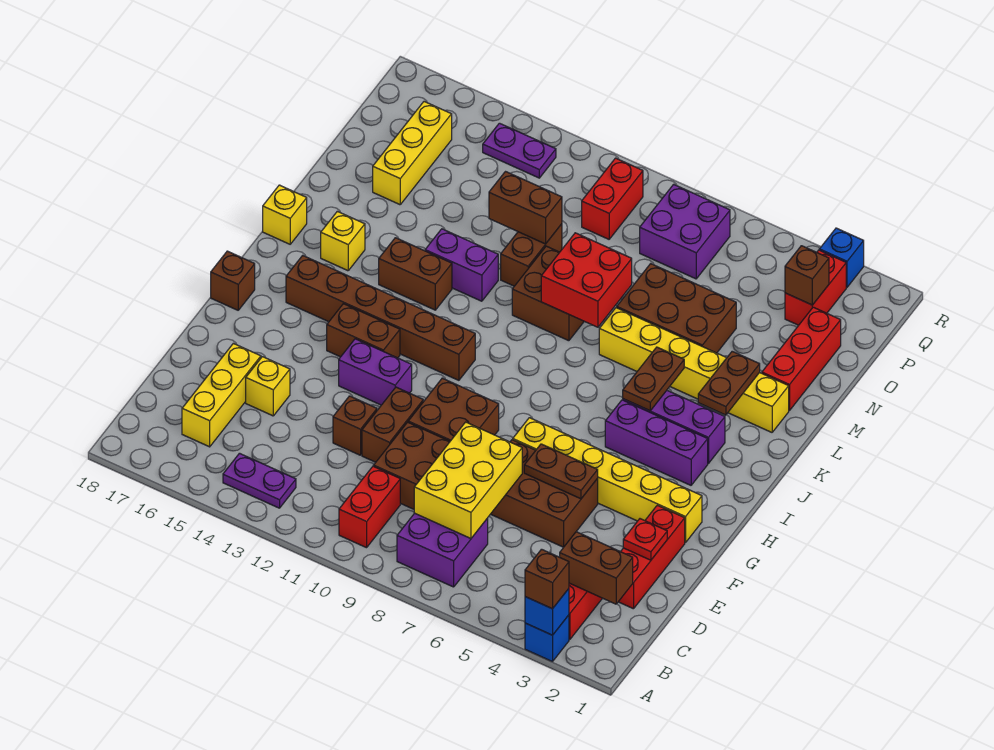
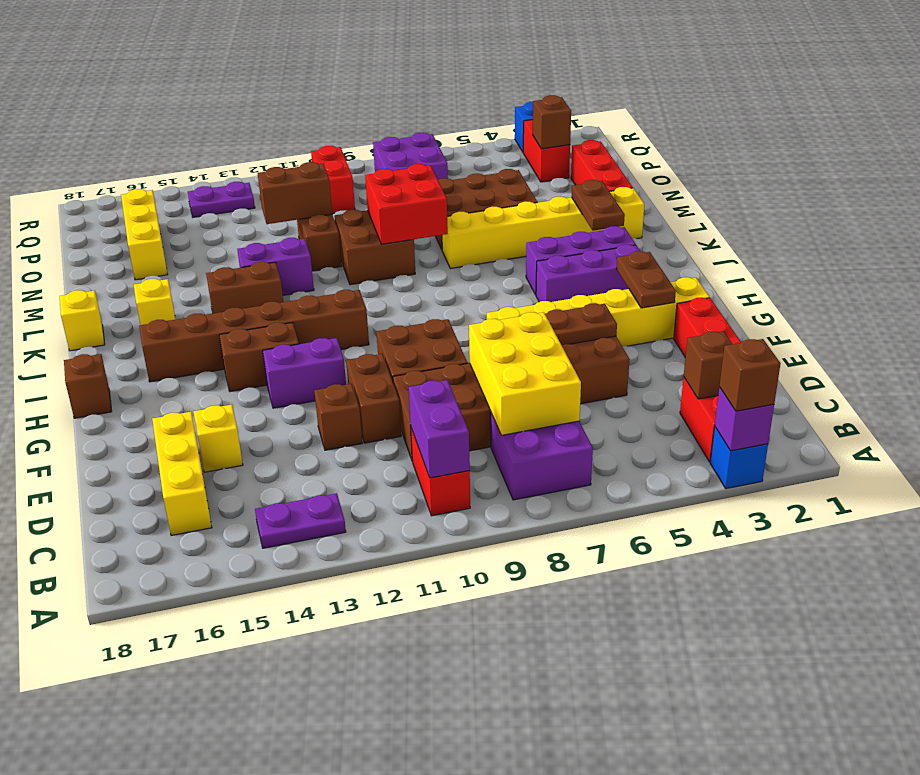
blue brick A3 level 2 -> purple brick A3 level 2
none -> purple brick B10:C10 level 2
brown brick C2:C3 level 2 -> brown brick C3 level 2
red plate E2 level 2 -> none
brown plate J5:K5 level 2 -> brown plate G3:H3 level 2

